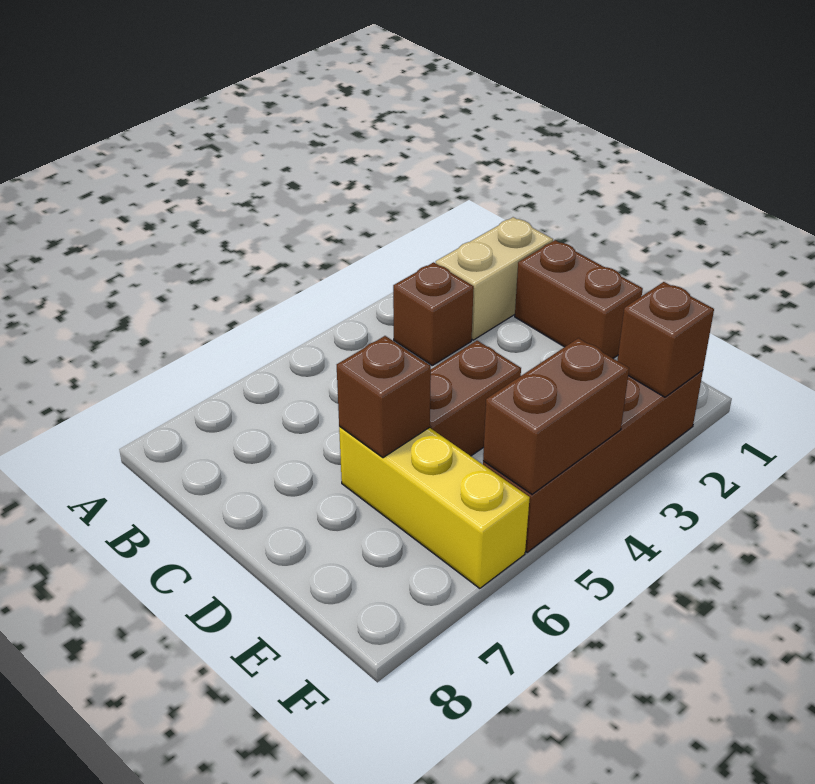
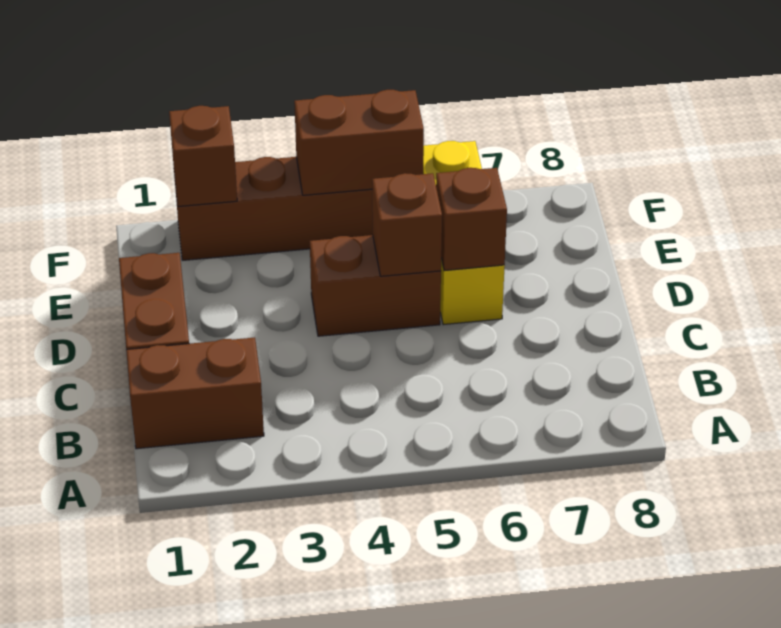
tan brick B1:B2 level 1 -> brown brick B1:B2 level 1
brown brick B3 level 1 -> brown brick D5 level 2

